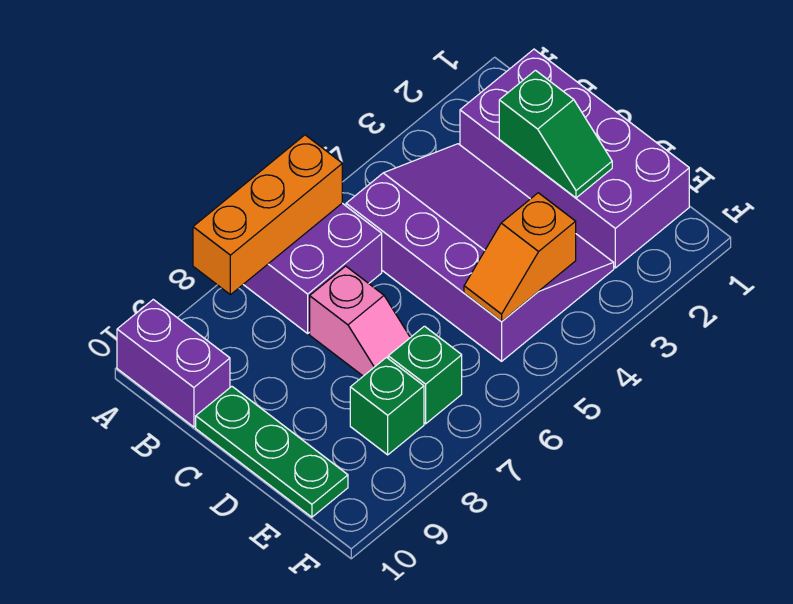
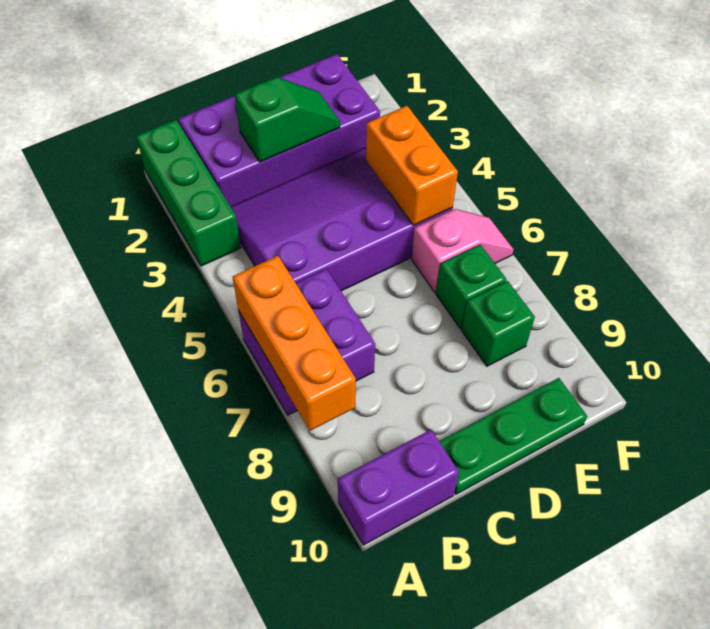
none -> green brick A1:A3 level 1
pink slope C7:D7 level 1 top C -> pink slope E6:F6 level 1 top E
orange slope E4:E5 level 2 top 4 -> orange brick E4:E5 level 2

